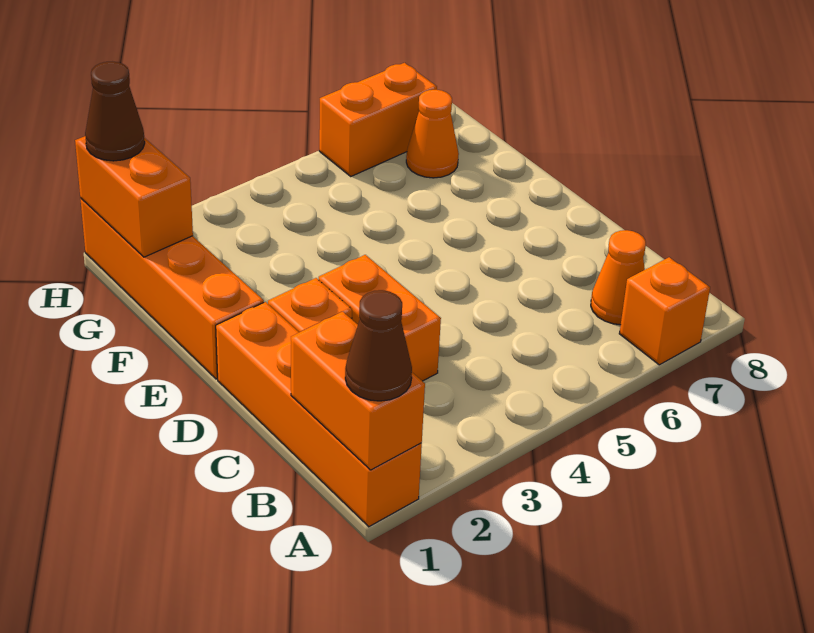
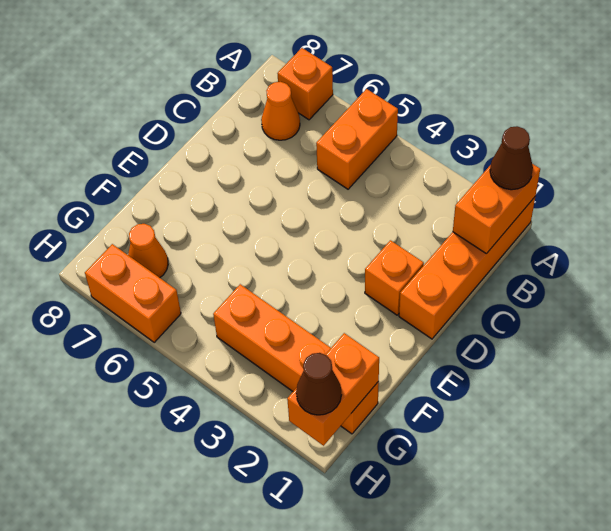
orange brick C3:D3 level 1 -> orange brick A5:B5 level 1
orange brick E1:H1 level 1 -> orange brick G1:G4 level 1

